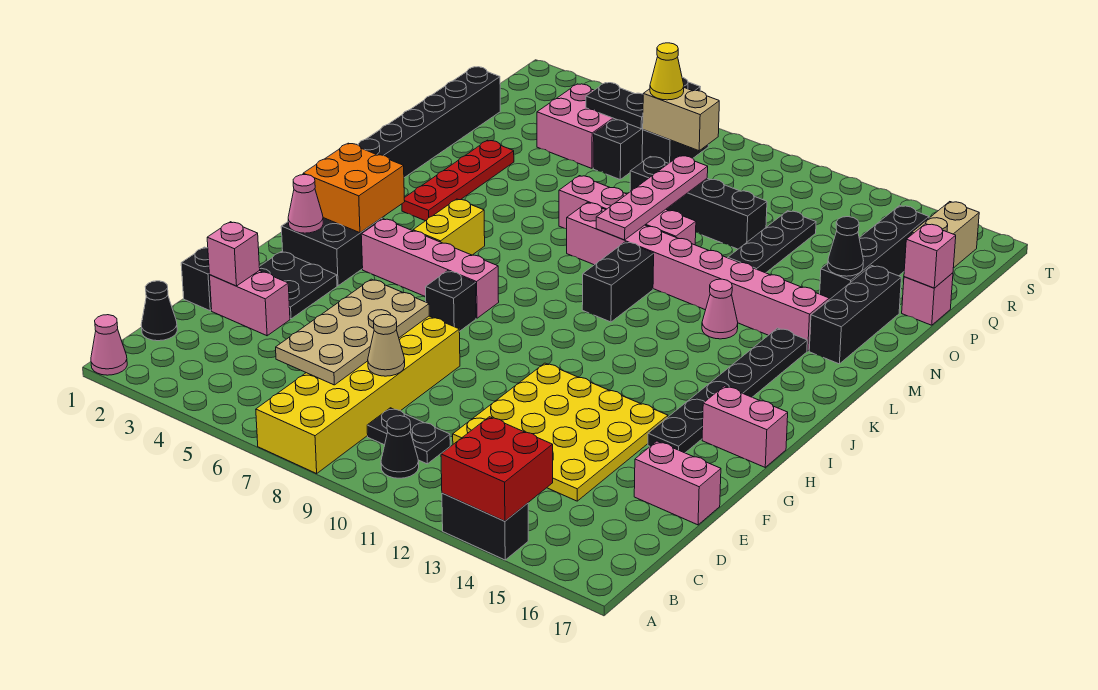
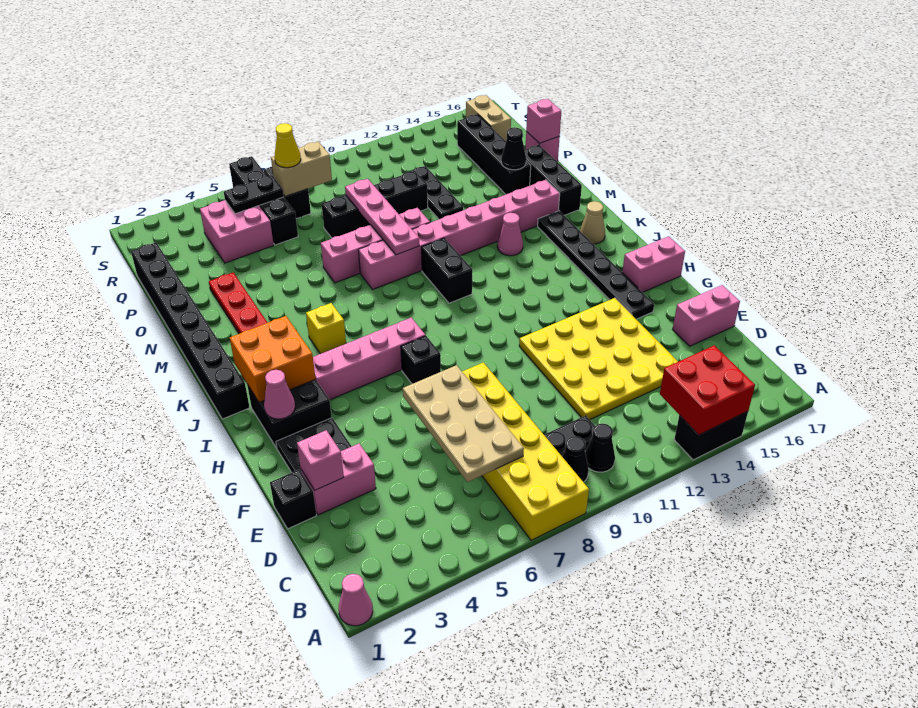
black cone C1 level 1 -> black cone B9 level 1
tan cone D8 level 2 -> tan cone K16 level 1
yellow brick J5:K5 level 1 -> yellow brick K5 level 1

